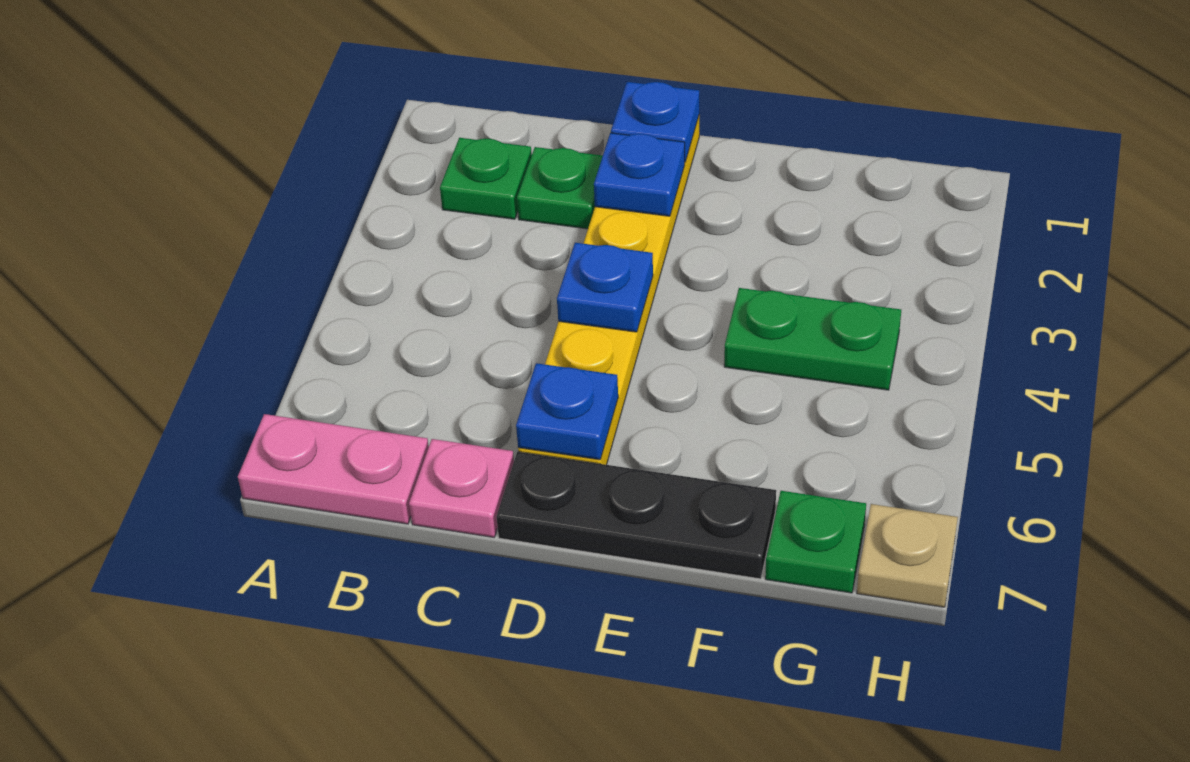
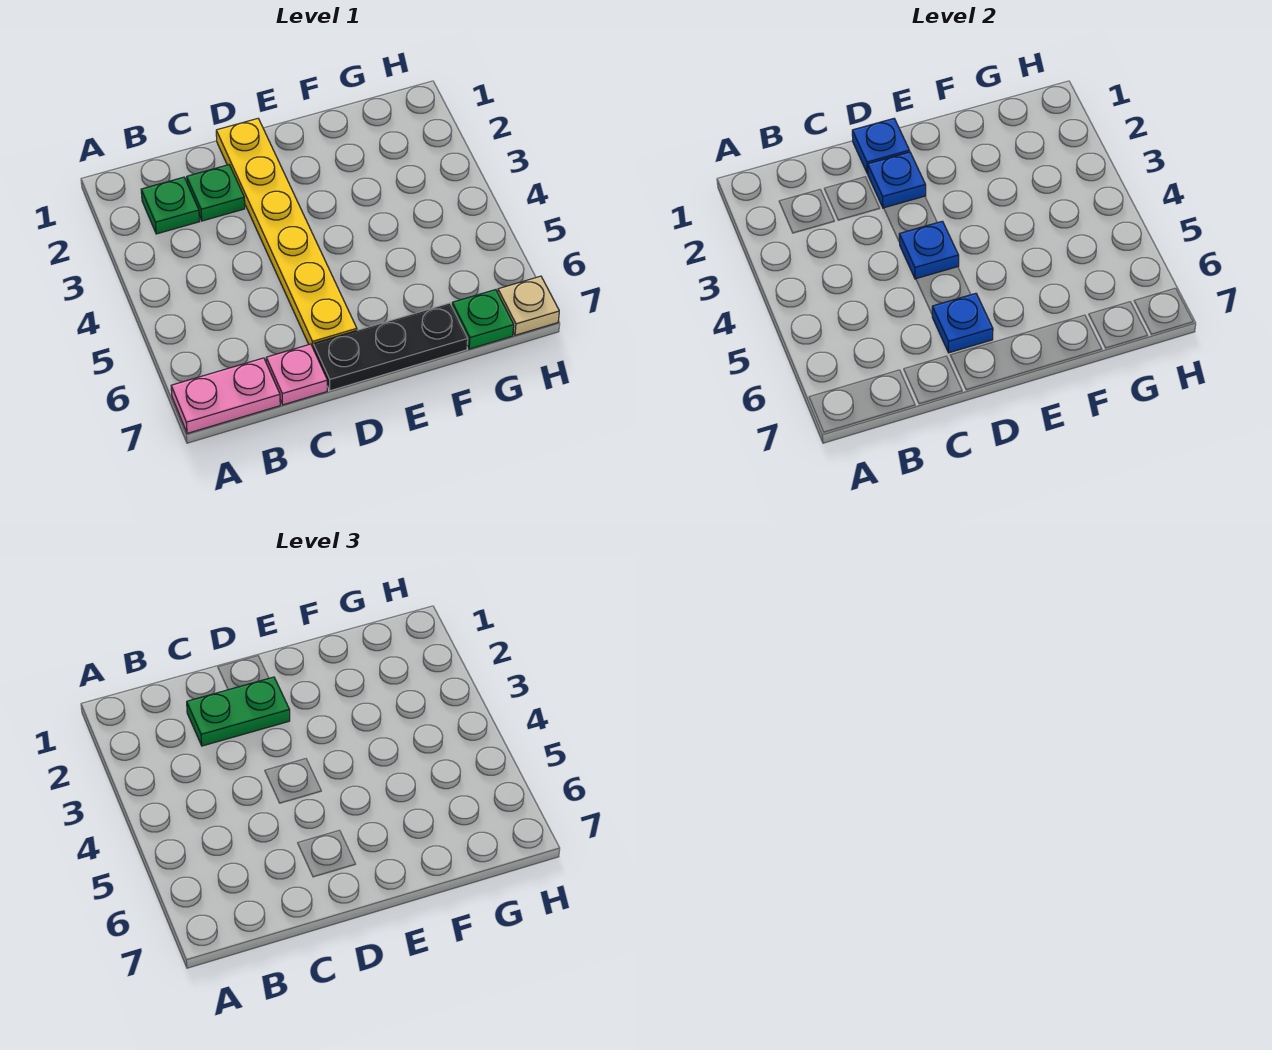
green plate F4:G4 level 1 -> green plate C2:D2 level 3

